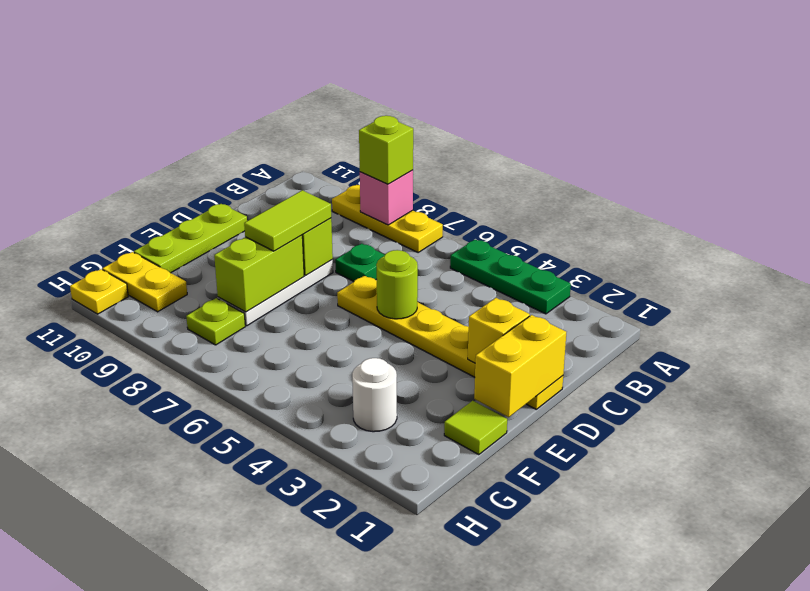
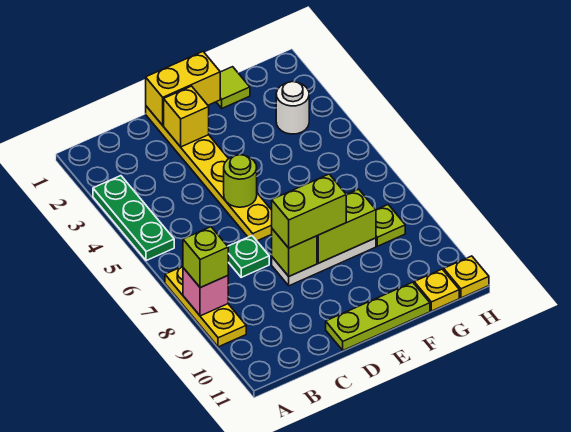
lime tile D8:E8 level 3 -> lime brick D8:E8 level 3
yellow plate G10:G11 level 1 -> yellow plate G11 level 1

